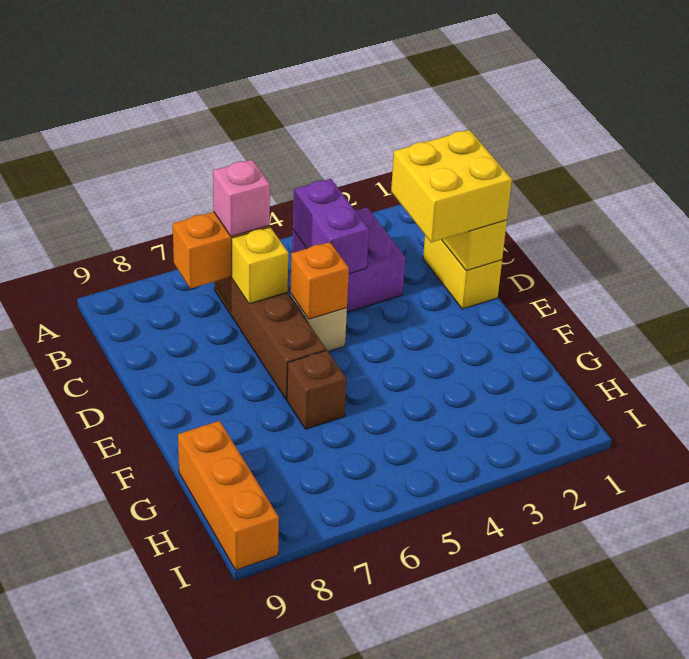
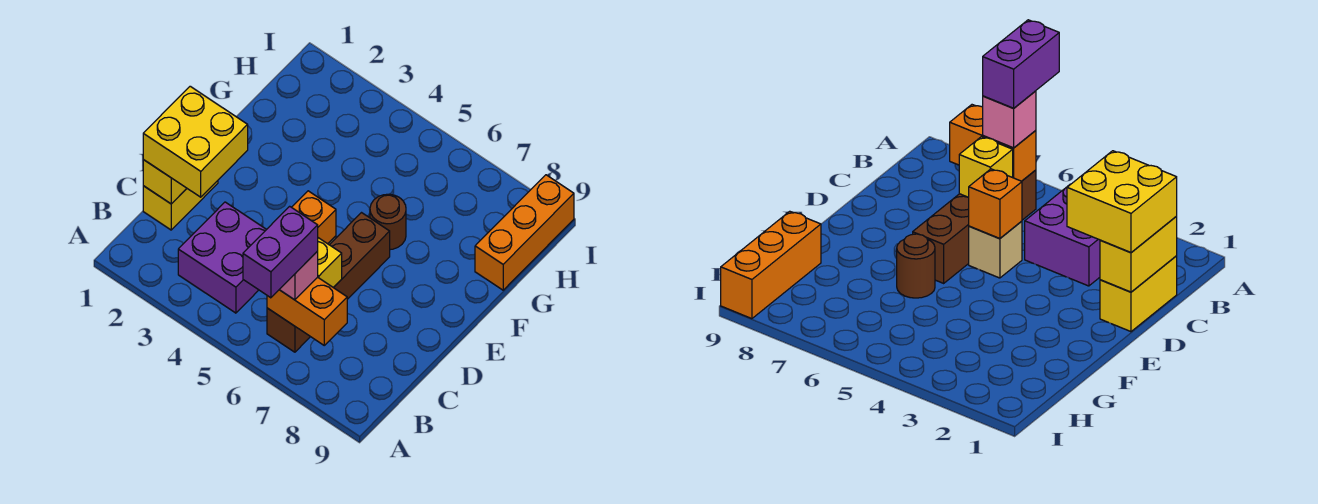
purple brick B4:C4 level 2 -> purple brick A6:B6 level 4
brown brick F6 level 1 -> brown round brick F6 level 1

